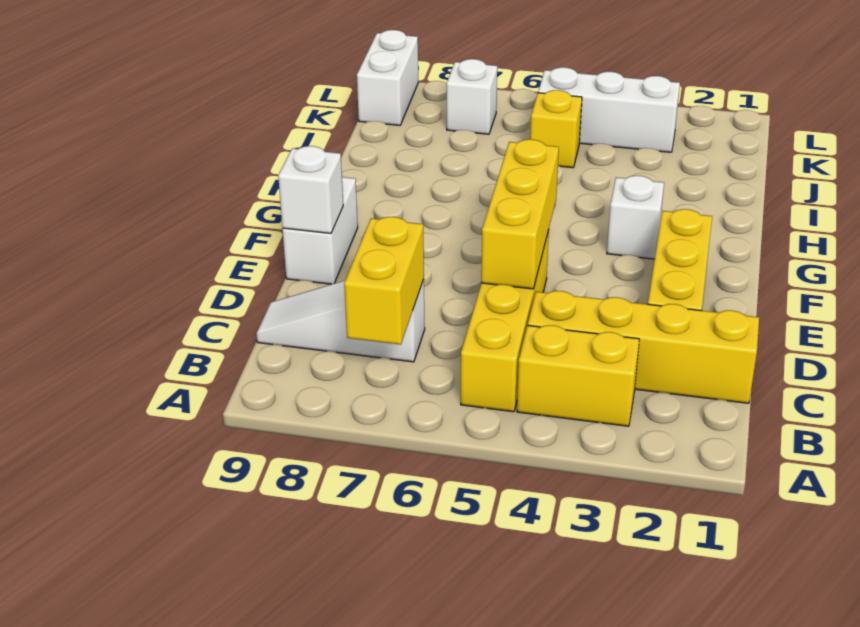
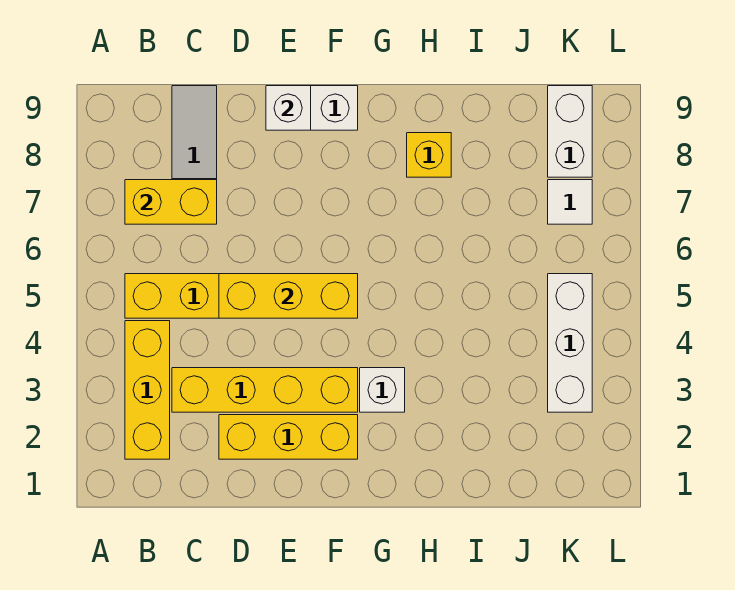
yellow brick B3:B4 level 1 -> yellow brick B2:B4 level 1
yellow brick C1:C4 level 1 -> yellow brick C3:F3 level 1
yellow brick J5 level 1 -> yellow brick H8 level 1
white brick K7 level 1 -> white tile K7 level 1
white brick K9:L9 level 1 -> white brick K8:K9 level 1

